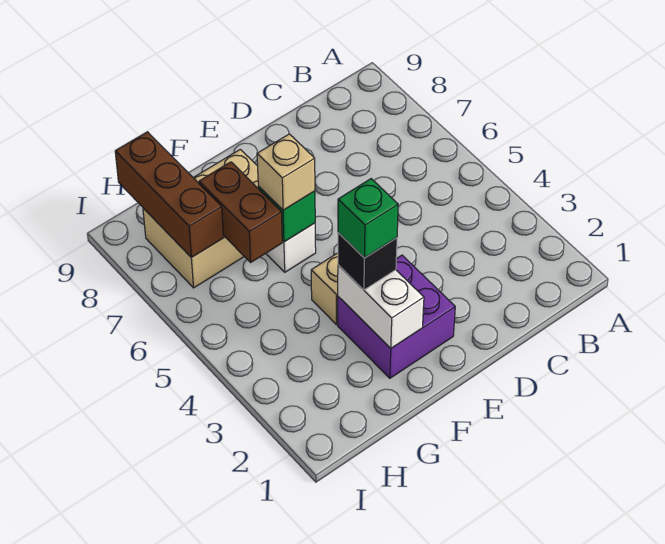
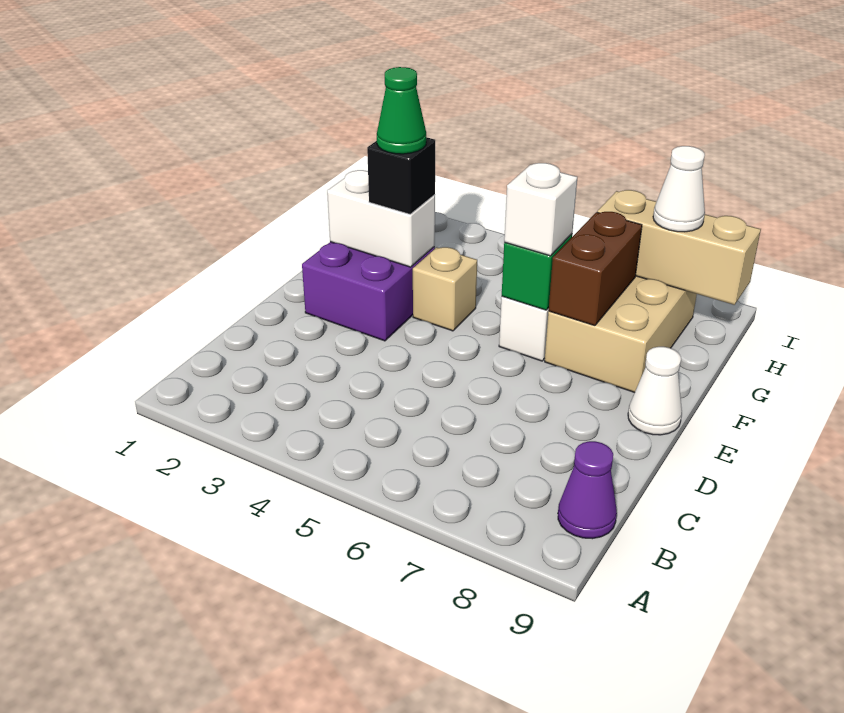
none -> purple cone B9 level 1
none -> white cone E9 level 1
green brick F3 level 4 -> green cone F3 level 4
tan brick F6 level 3 -> white brick F6 level 3
brown brick G6:G7 level 2 -> brown brick F7:G7 level 2
brown brick H7:H9 level 2 -> tan brick H7:H9 level 2
none -> white cone H8 level 3

